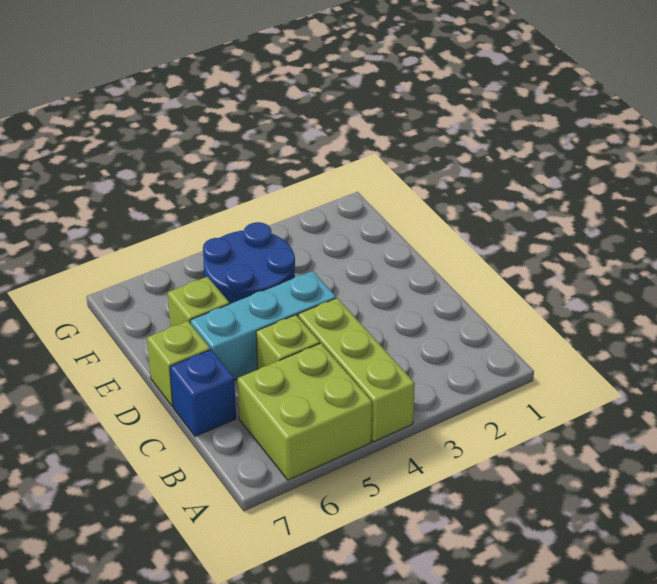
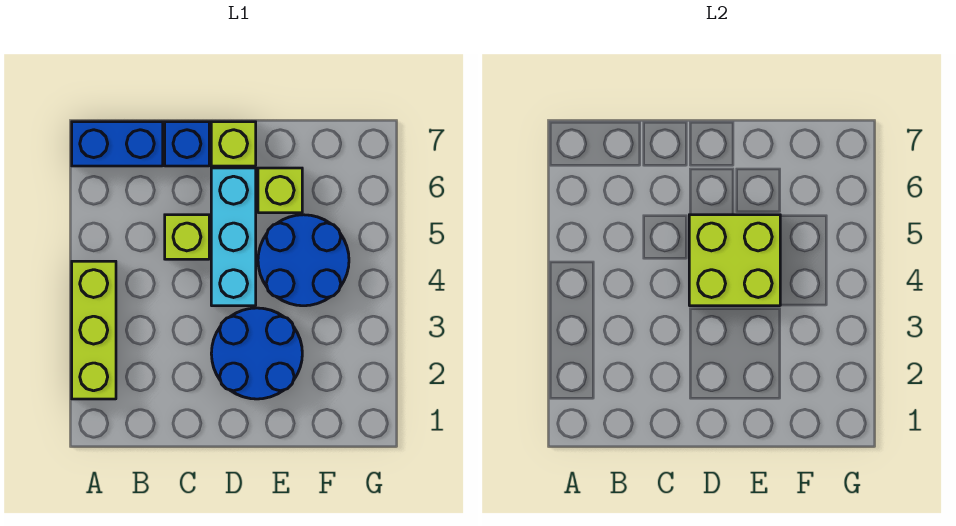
lime brick A4:C4 level 1 -> lime brick A2:A4 level 1
lime brick A5:B6 level 1 -> lime brick D4:E5 level 2
none -> blue brick A7:B7 level 1
none -> blue round brick D2:E3 level 1

